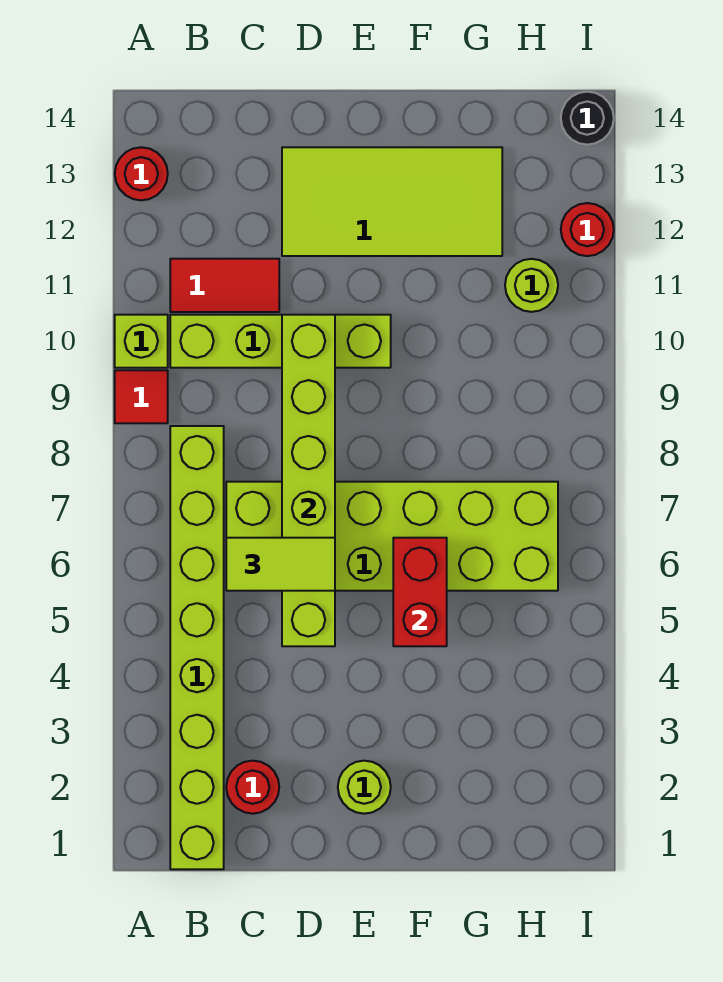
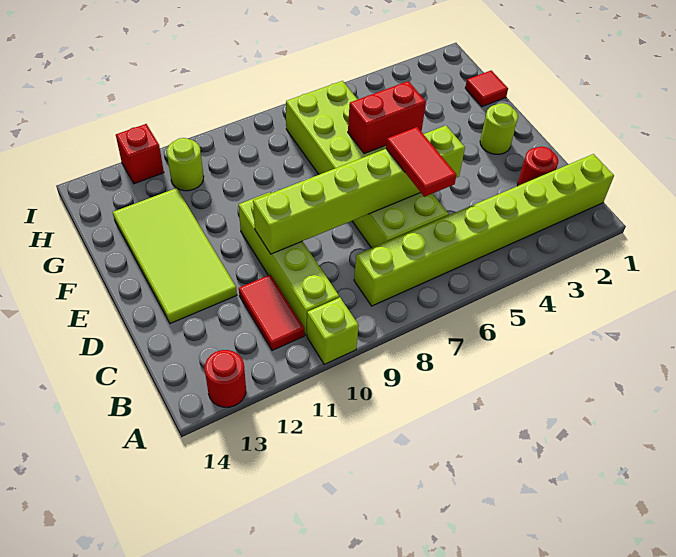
red tile A9 level 1 -> red tile G1 level 1
lime tile C6:D6 level 3 -> red tile C6:D6 level 3
red round brick I12 level 1 -> red brick I12 level 1
black round brick I14 level 1 -> none

